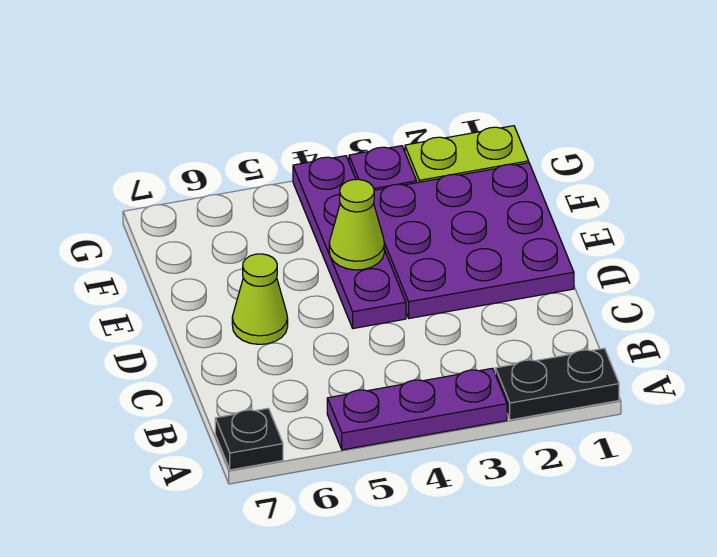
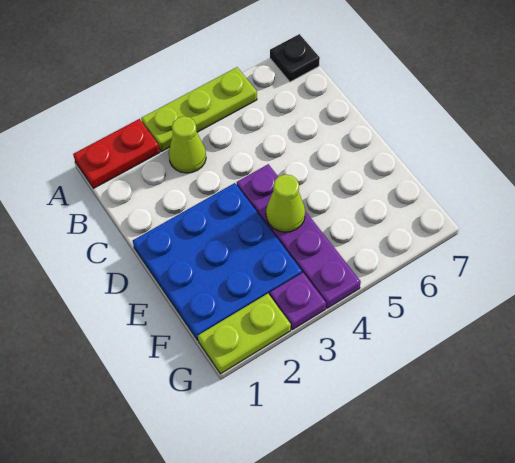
black plate A1:A2 level 1 -> red plate A1:A2 level 1
purple plate A3:A5 level 1 -> lime plate A3:A5 level 1
purple plate D1:F3 level 1 -> blue plate D1:F3 level 1
lime cone D6 level 1 -> lime cone B3 level 1

